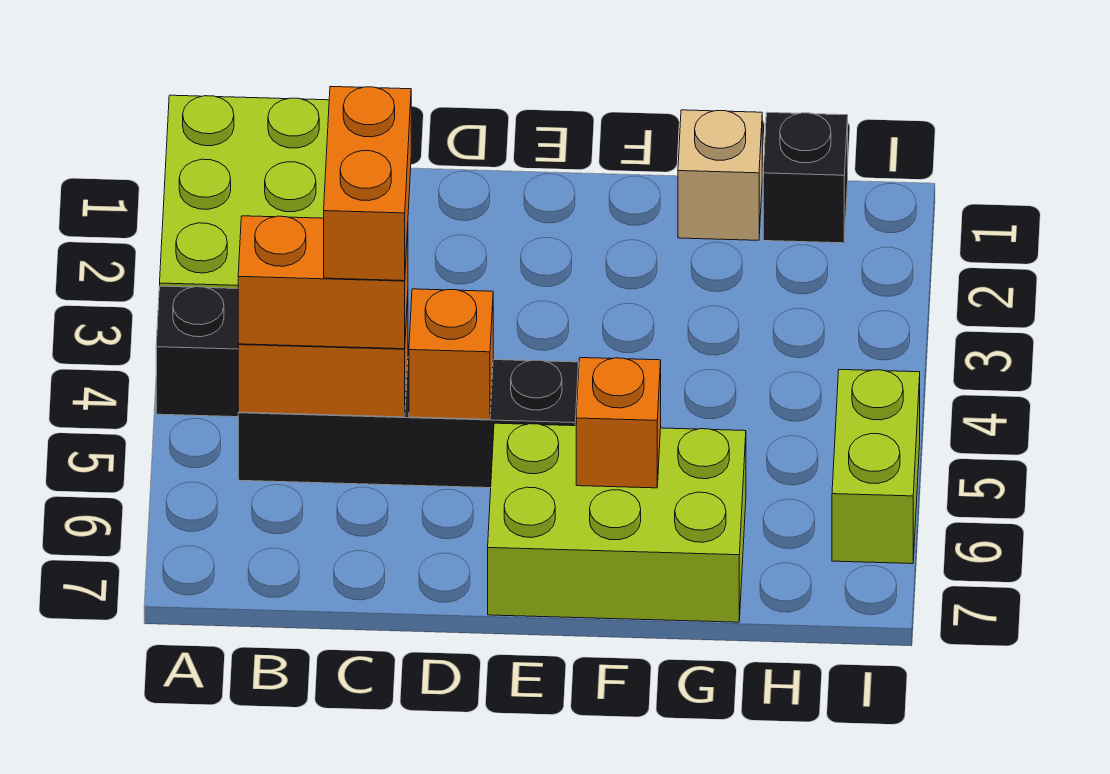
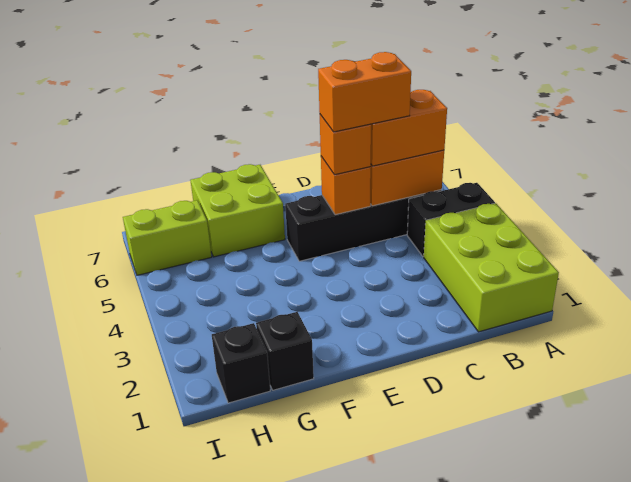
orange brick C4:C5 level 4 -> orange brick C5:D5 level 4
lime brick E6:G7 level 1 -> lime brick F6:G7 level 1
orange brick F6 level 2 -> orange brick D5 level 3
tan brick G1 level 1 -> black brick G1 level 1
lime brick I5:I6 level 1 -> lime brick H6:I6 level 1

